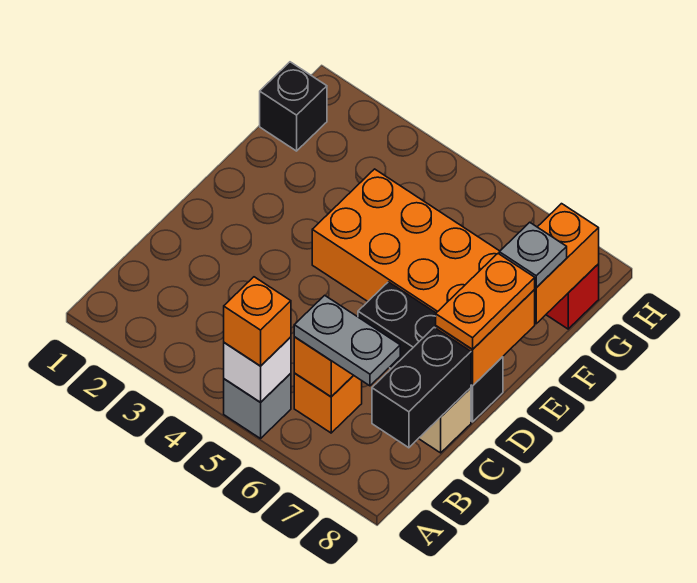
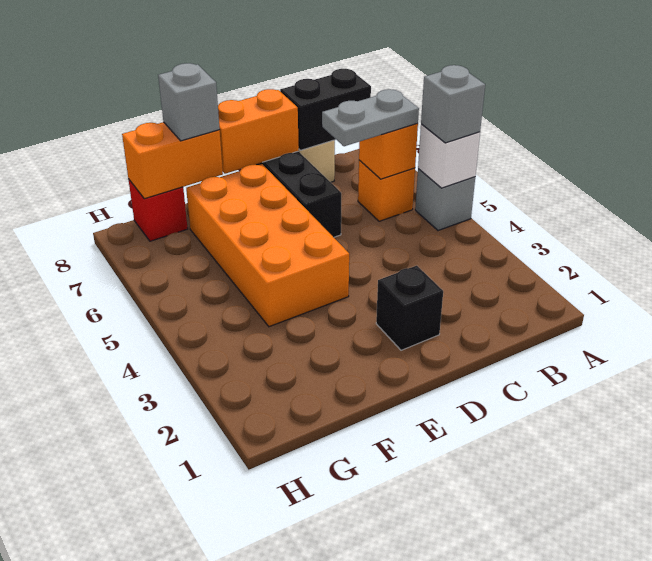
orange brick A5 level 3 -> grey brick A5 level 3
grey plate B6:B7 level 3 -> grey plate B6:C6 level 3
orange plate D8:E8 level 3 -> none
grey plate F8 level 3 -> grey brick F8 level 3
black brick G1 level 1 -> black brick D2 level 1

